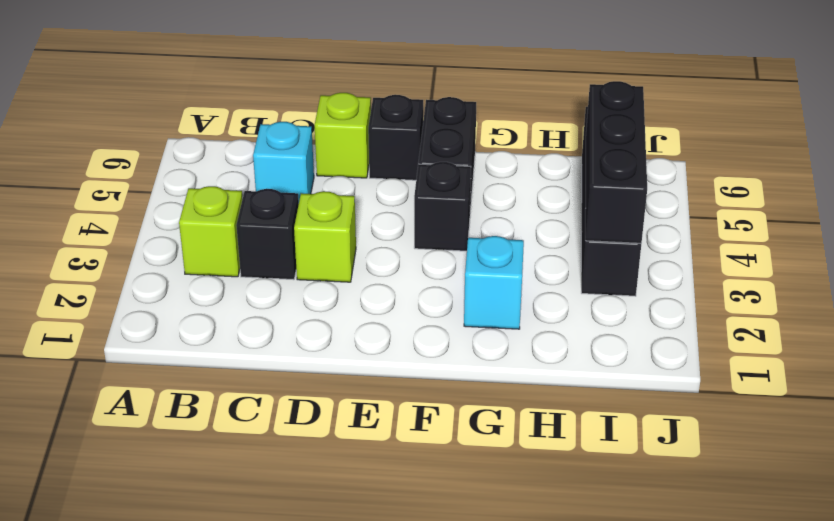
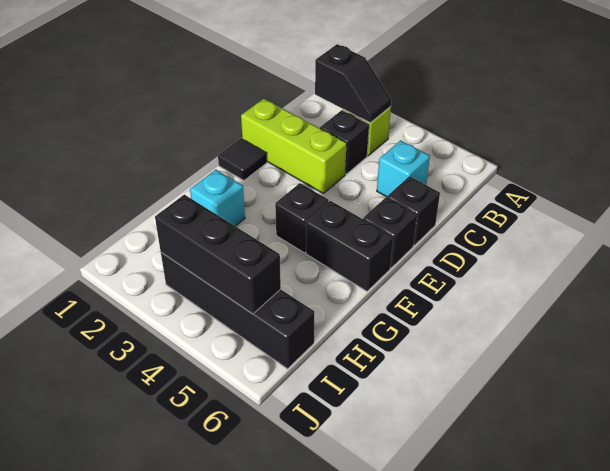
none -> black slope B2:B3 level 2 top 2
lime brick D3 level 1 -> lime brick D1:D3 level 1
lime brick D6 level 1 -> black brick D6 level 1
none -> black tile E1 level 1

